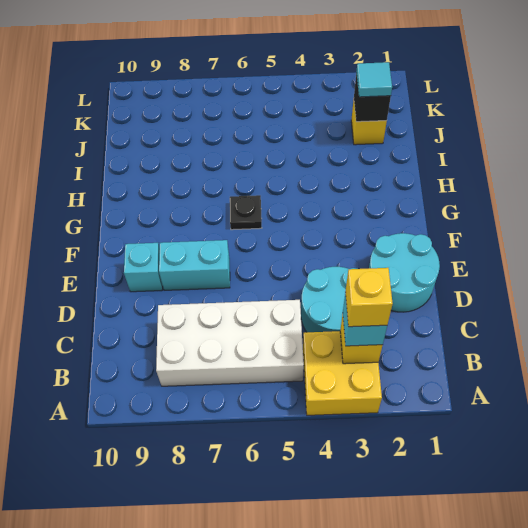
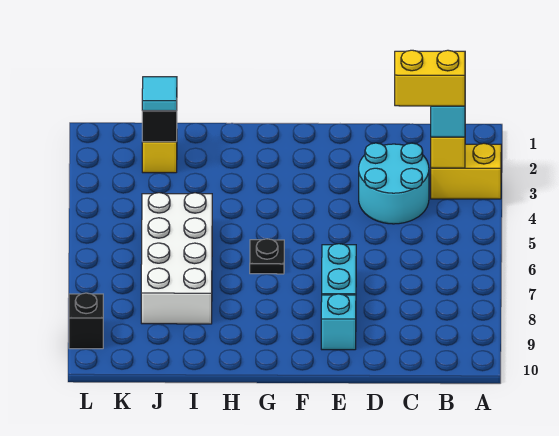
yellow brick A3:B4 level 1 -> yellow brick A3:B3 level 1
yellow brick B3 level 4 -> yellow brick B3:C3 level 4
white brick B5:C8 level 1 -> white brick I5:J8 level 1
cyan round brick D1:E2 level 1 -> none
none -> black brick L9 level 1

